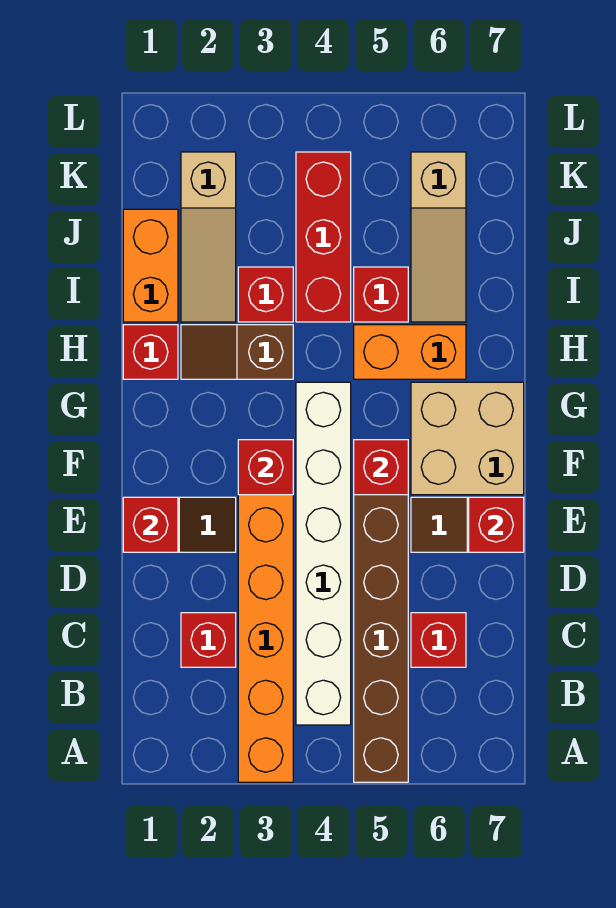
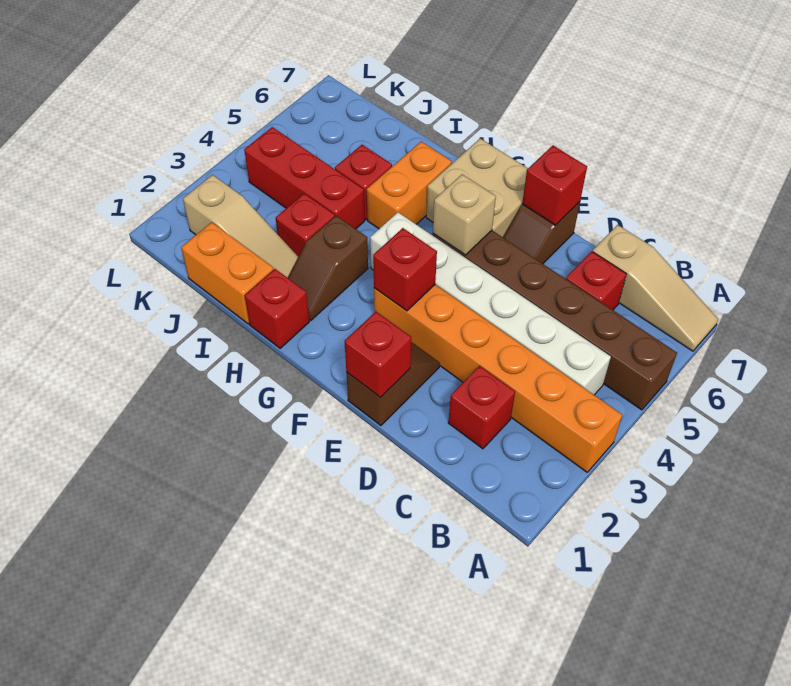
red brick F5 level 2 -> tan brick F5 level 2
tan slope I6:K6 level 1 top K -> tan slope A7:C7 level 1 top C

